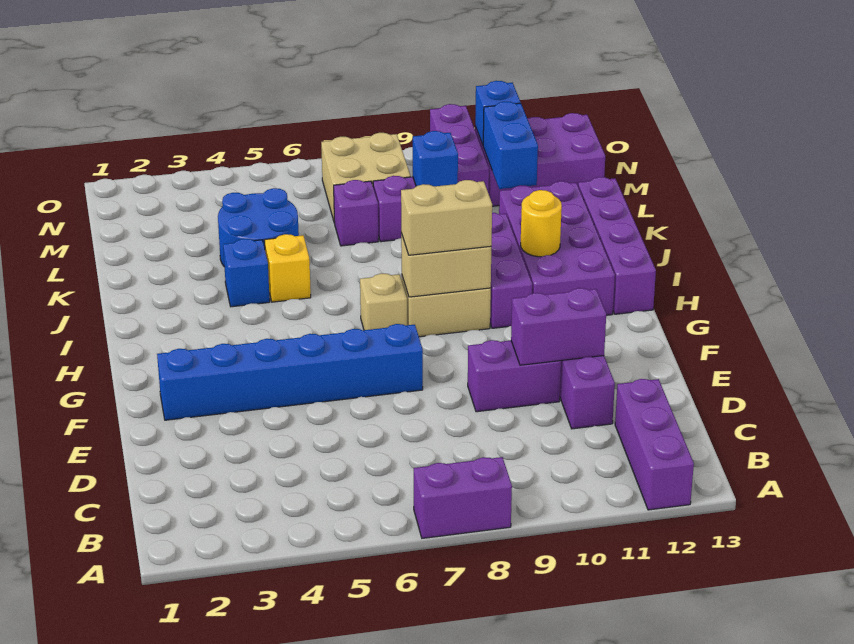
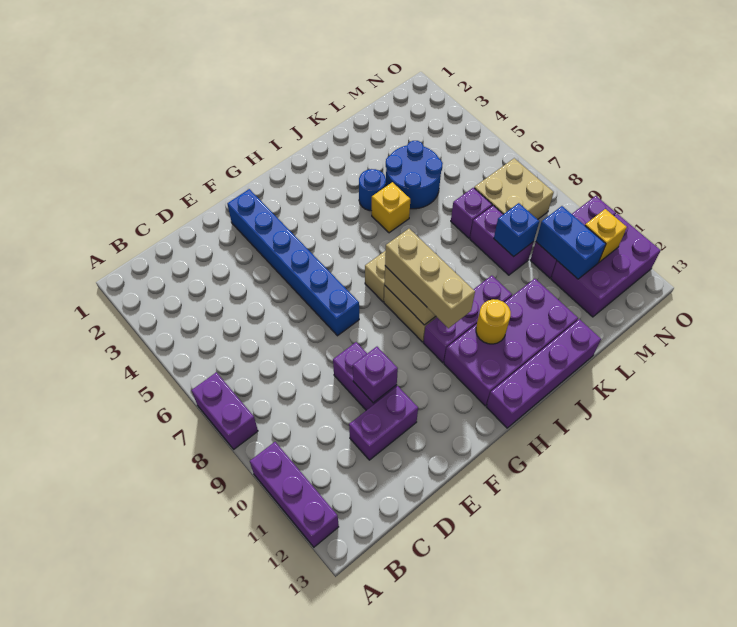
purple brick A12:C12 level 1 -> purple brick A10:A12 level 1
purple brick E10:E11 level 2 -> purple brick E10 level 2
tan brick H8:H9 level 3 -> tan brick H8:H10 level 3
blue brick J4 level 1 -> blue round brick J4 level 1
blue brick L11:M11 level 2 -> blue brick M10:M11 level 2
purple brick M11:N13 level 1 -> purple brick M11:O12 level 1
blue brick N11 level 2 -> yellow brick N11 level 2

